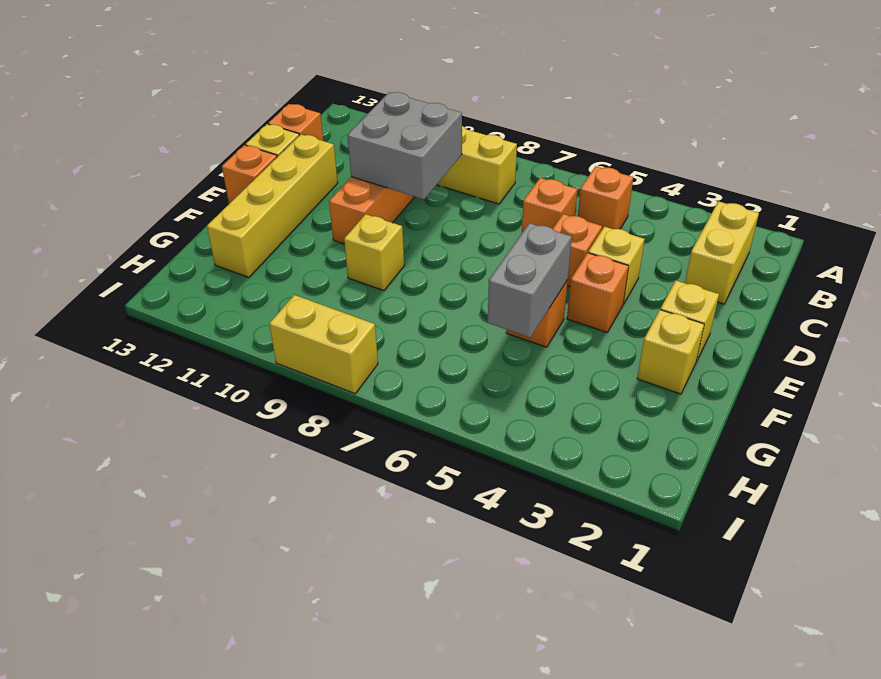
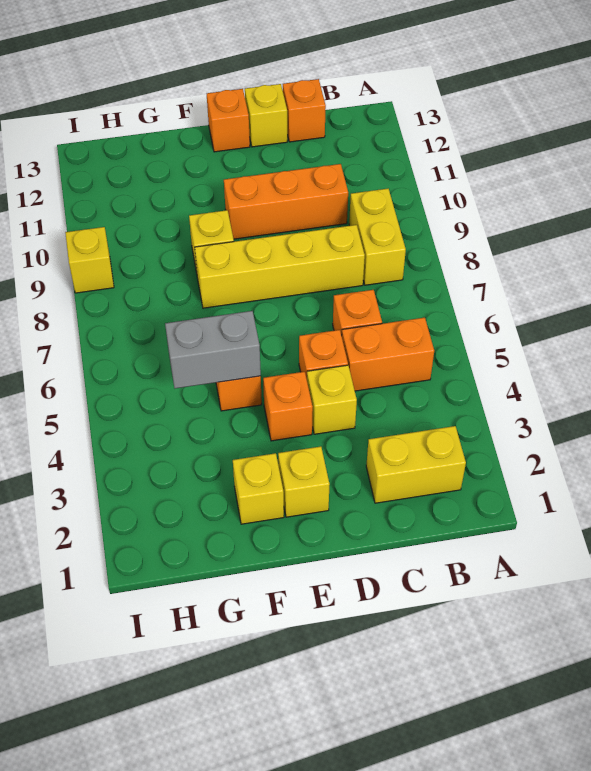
orange brick B5 level 1 -> orange brick B5:C5 level 1
grey brick C9:D10 level 2 -> none
yellow brick D12:G12 level 1 -> yellow brick C8:F8 level 1
yellow brick I8:I9 level 1 -> yellow brick I9 level 1

